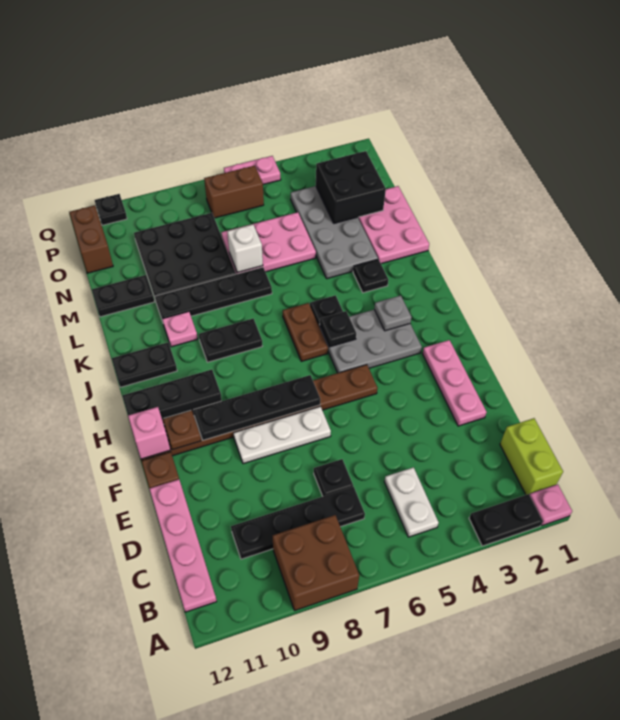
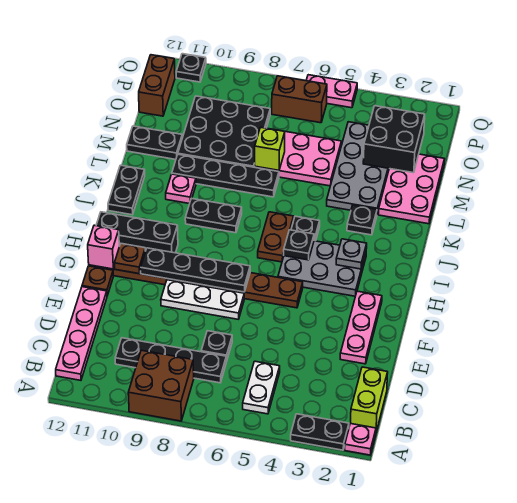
black plate J11:J12 level 1 -> black plate J12:K12 level 1
white brick M7 level 2 -> lime brick M7 level 2

